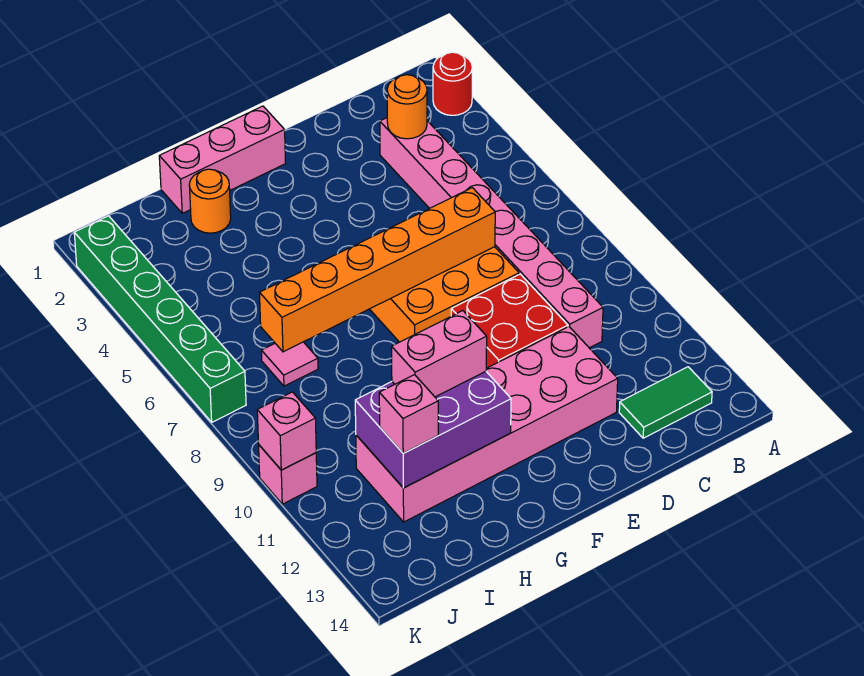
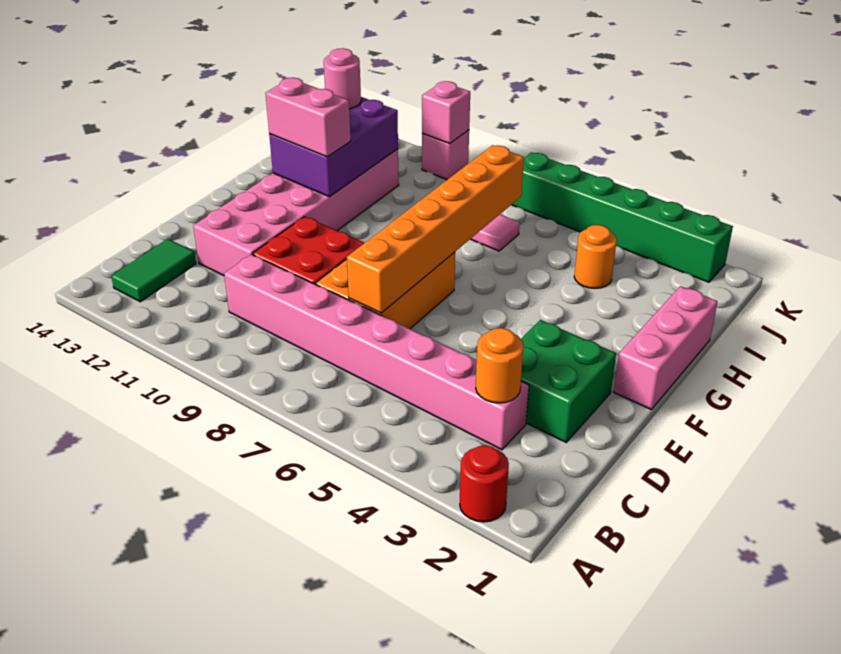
none -> green brick D2:E3 level 1
pink brick G11:H11 level 3 -> pink brick G11:G12 level 3
orange round brick H2 level 1 -> orange round brick I4 level 1
pink brick I12 level 3 -> pink round brick I12 level 3

